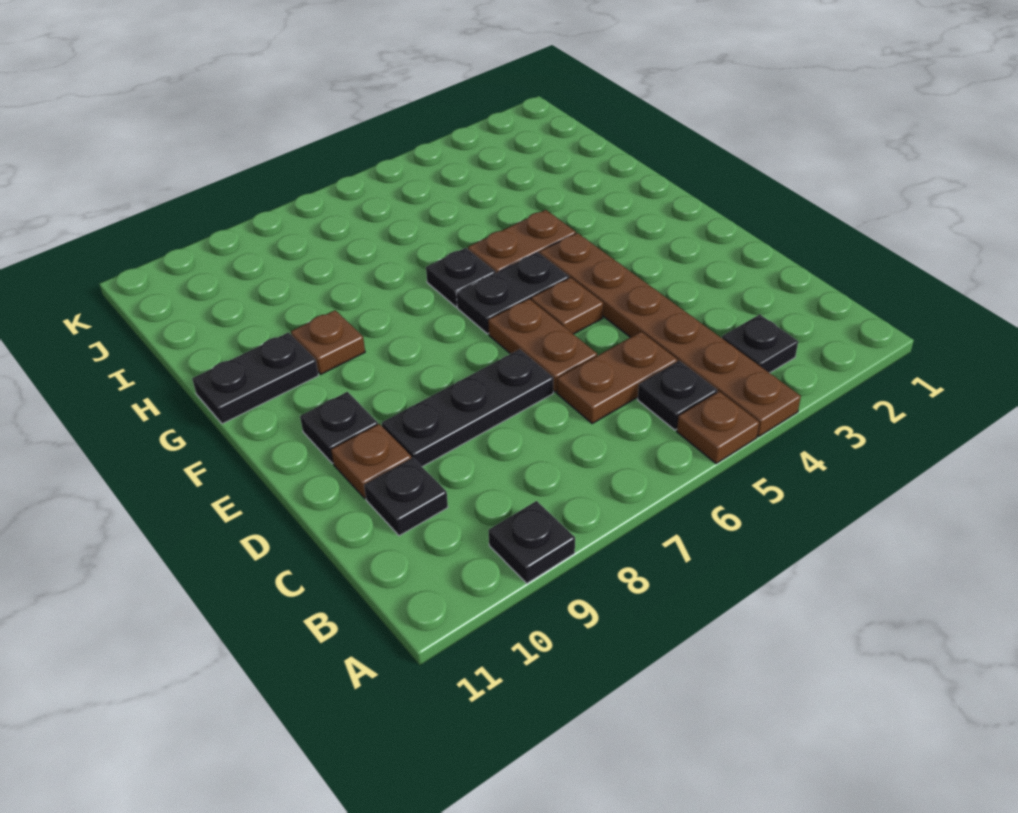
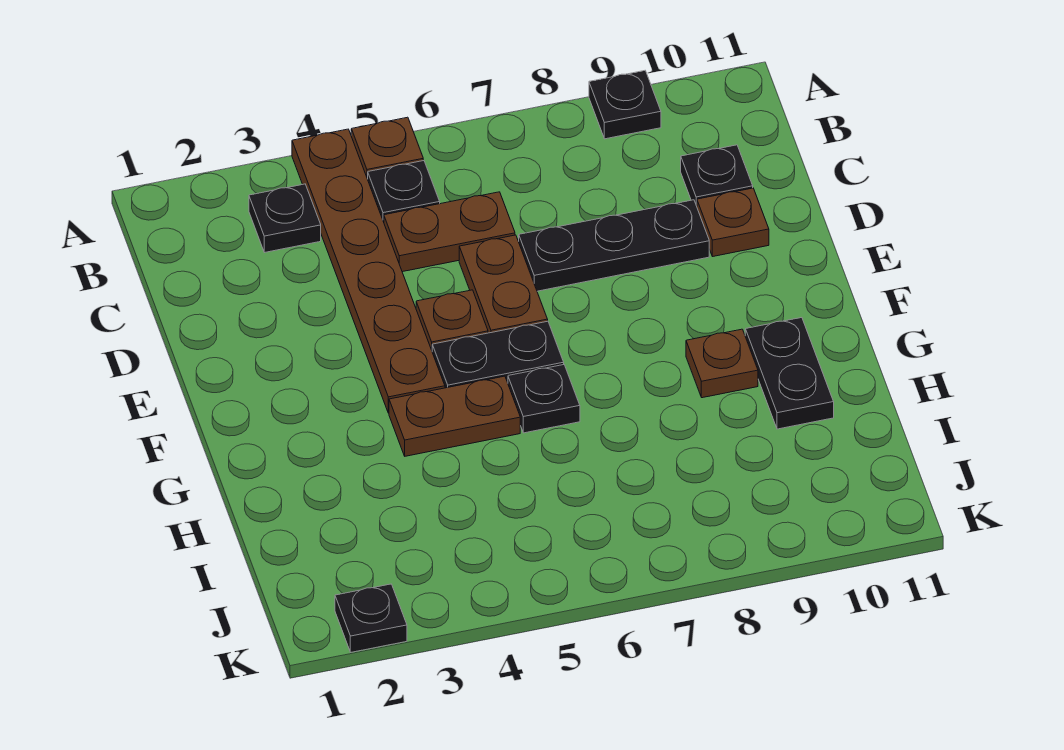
black plate E10 level 1 -> black plate K2 level 1
black plate G10:G11 level 1 -> black plate G10:H10 level 1

